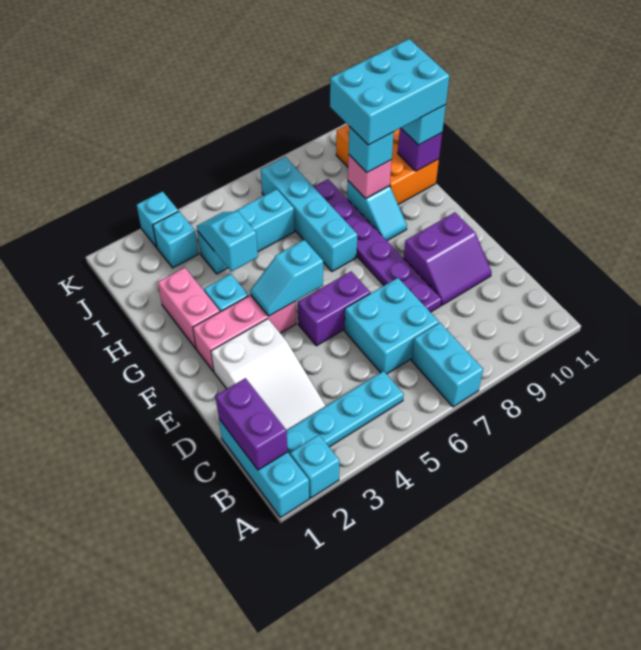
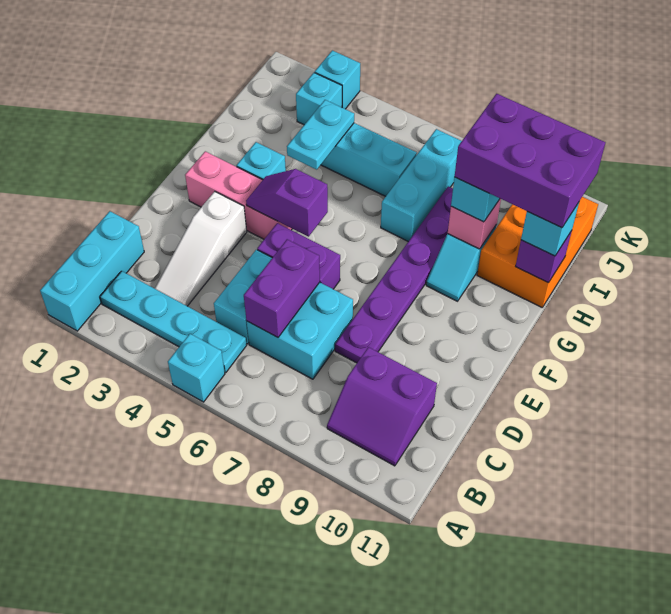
cyan brick A2 level 1 -> cyan brick A5 level 1
cyan brick A7:B7 level 1 -> cyan brick C5:D5 level 1
purple brick B1:C1 level 2 -> purple brick C6:D6 level 2
white slope C2:E3 level 1 top E -> white slope C3:E3 level 1 top E
purple slope D9:E10 level 1 top E -> purple slope B9:C10 level 1 top C
cyan slope F4:F5 level 2 top 5 -> purple slope F4:F5 level 2 top 5
pink brick G2:H2 level 1 -> none
cyan brick G7:J7 level 1 -> cyan brick H7:J7 level 1
cyan slope H4:I4 level 2 top H -> cyan plate H4:I4 level 2
cyan brick H9:I11 level 4 -> purple brick H9:I11 level 4

